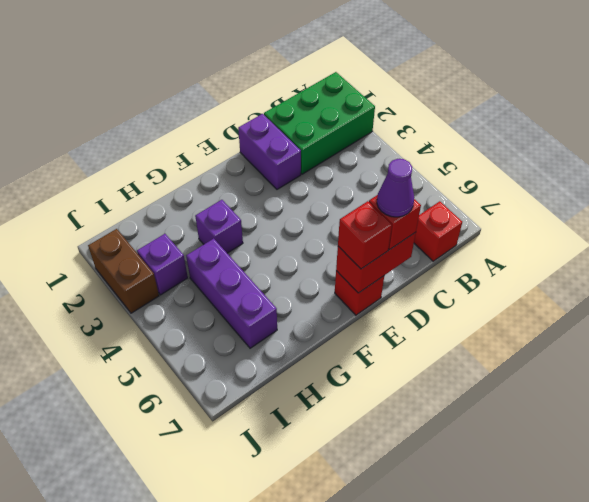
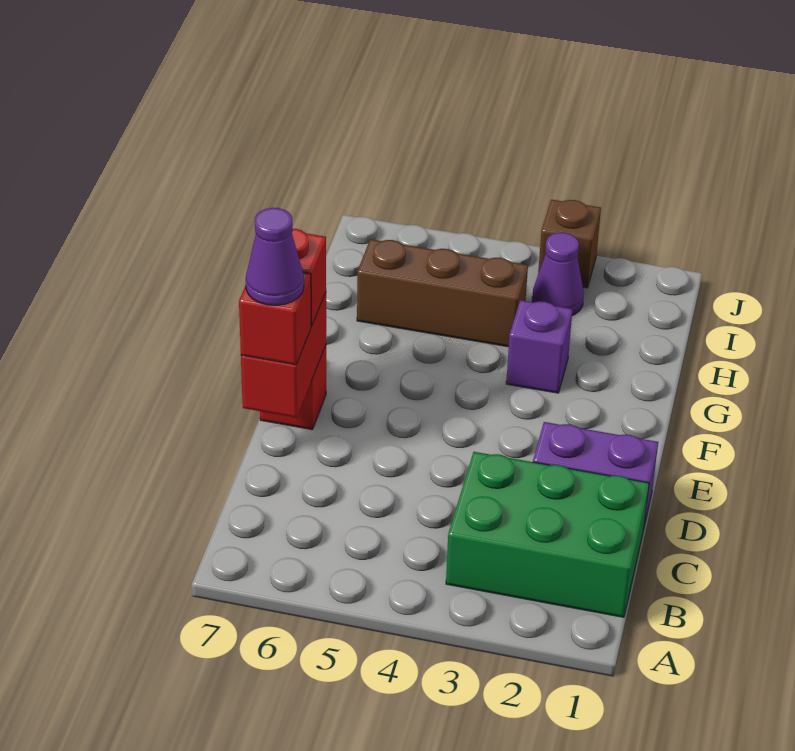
green brick A1:C2 level 1 -> green brick B1:C3 level 1
red brick B7 level 1 -> none
purple brick H4:H6 level 1 -> brown brick H4:H6 level 1
purple brick I3 level 1 -> purple cone I3 level 1
brown brick J2:J3 level 1 -> brown brick J3 level 1

